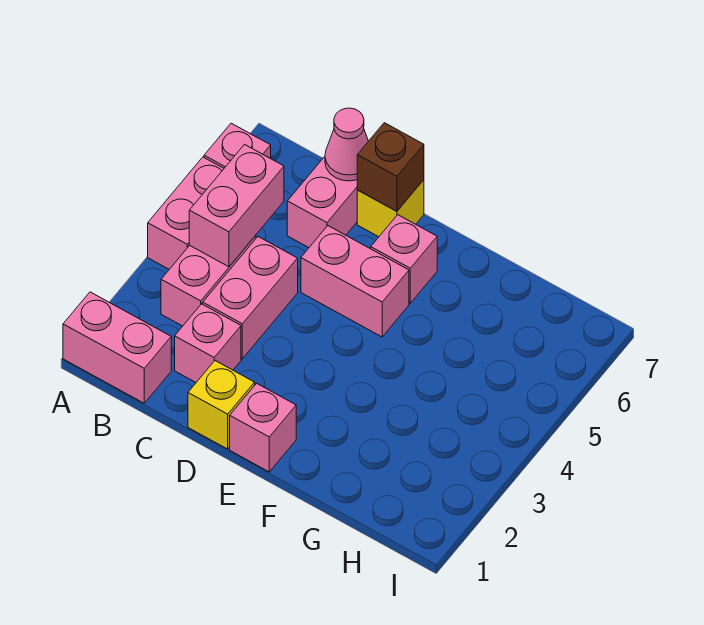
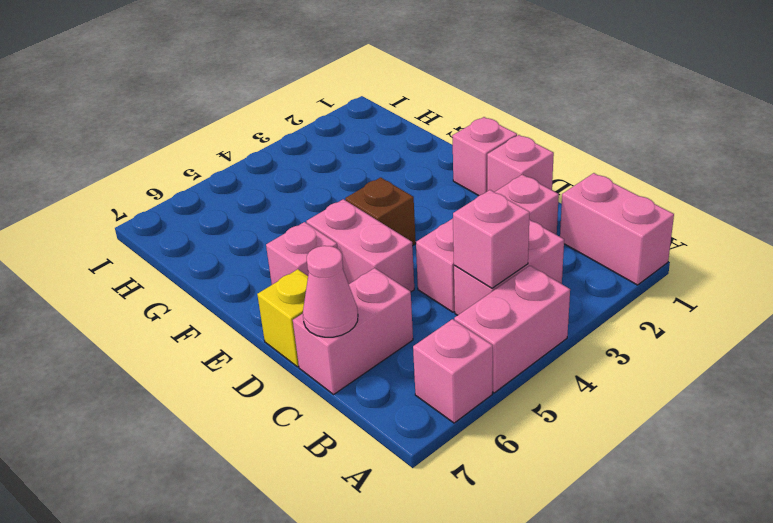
pink brick B4:B5 level 2 -> pink brick B4 level 2
yellow brick D1 level 1 -> pink brick D1 level 1
brown brick D7 level 2 -> brown brick E4 level 1

